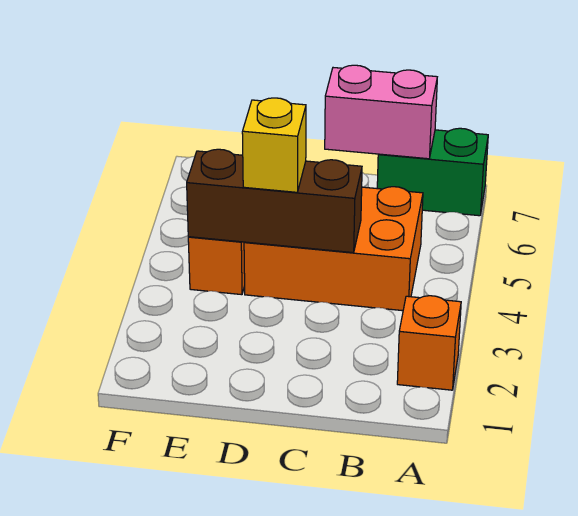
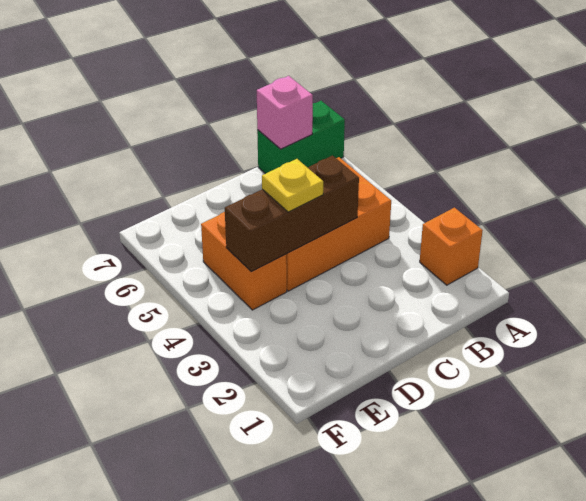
pink brick B7:C7 level 2 -> pink brick B7 level 2
yellow brick D4 level 3 -> yellow plate D4 level 3

